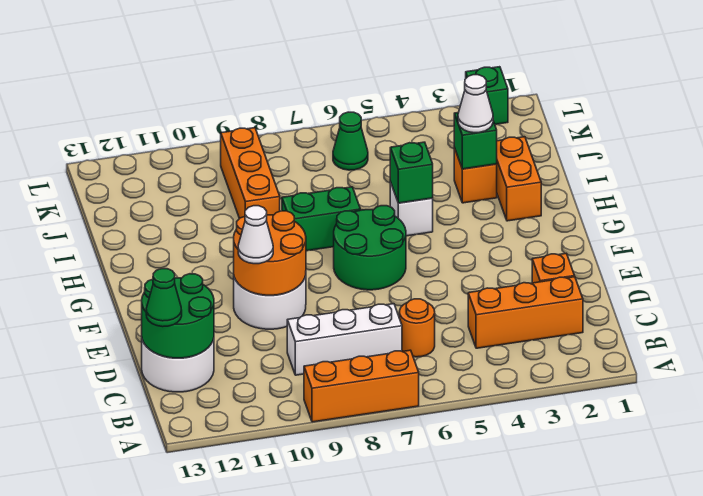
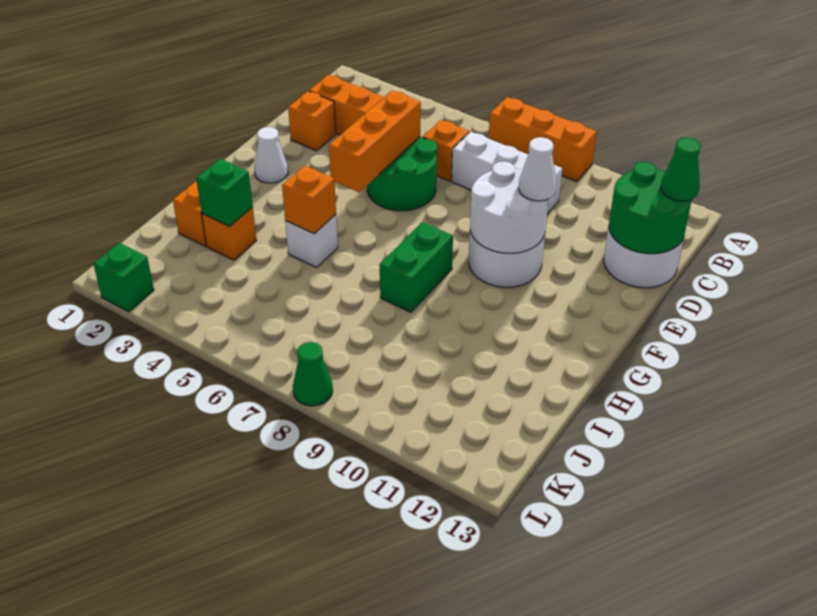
orange round brick C6 level 1 -> orange brick C6 level 1
orange round brick E9:F10 level 2 -> white round brick E9:F10 level 2
green round brick F6:G7 level 1 -> green round brick D5:E6 level 1
green brick H5 level 2 -> orange brick H5 level 2
green brick H7:H8 level 1 -> green brick G8:H8 level 1
white cone I3 level 3 -> white cone F2 level 1
orange brick I9:K9 level 1 -> orange brick D5:F5 level 2
green cone K6 level 1 -> green cone L8 level 1

